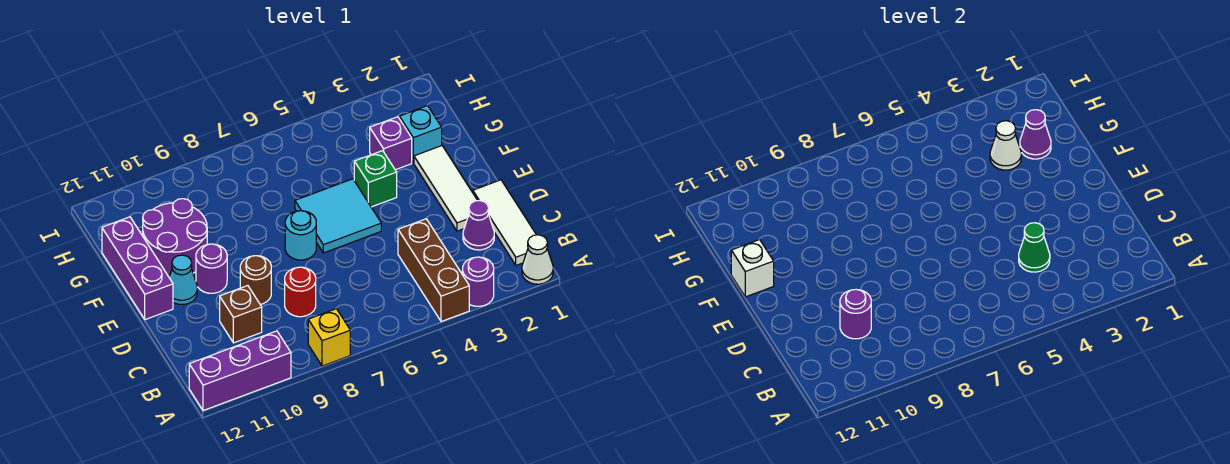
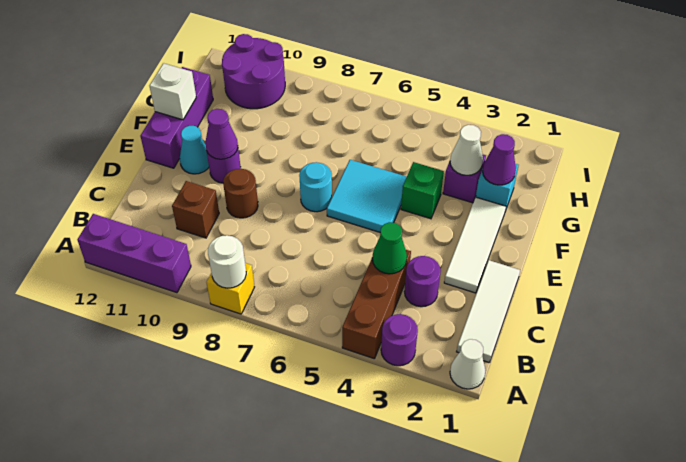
none -> white round brick A8 level 2
purple cone C2 level 1 -> purple cone E10 level 2
red round brick C8 level 1 -> none
purple round brick C10 level 2 -> purple round brick C3 level 1
purple round brick F10:G11 level 1 -> purple round brick H10:I11 level 1

